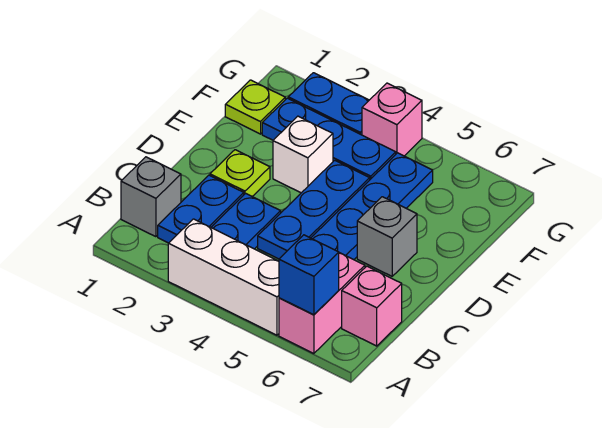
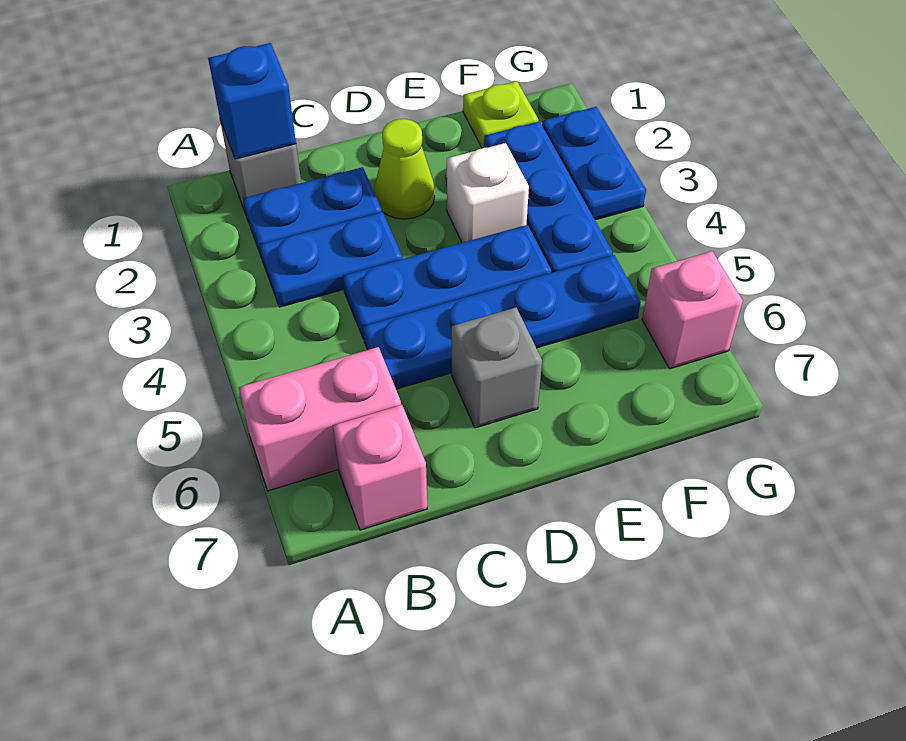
white brick A3:A5 level 1 -> none
blue brick A6 level 2 -> blue brick B1 level 2
lime plate D2 level 1 -> lime cone D2 level 1
pink brick G4 level 1 -> pink brick G6 level 1

